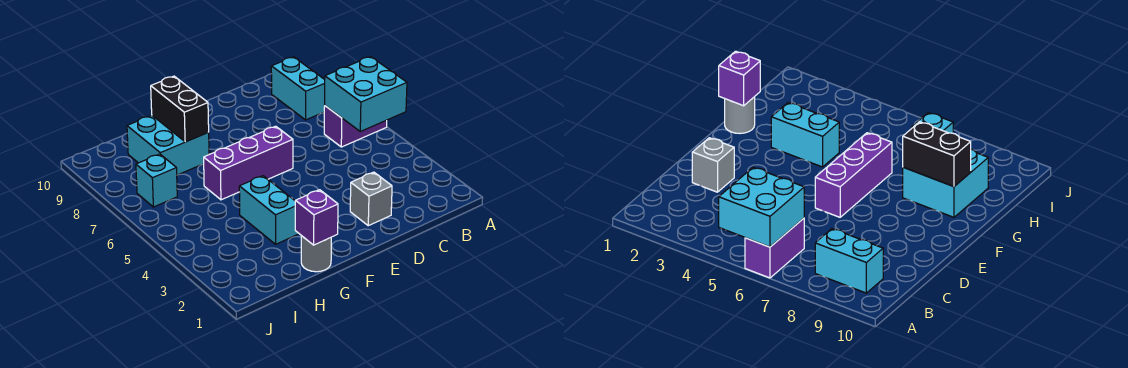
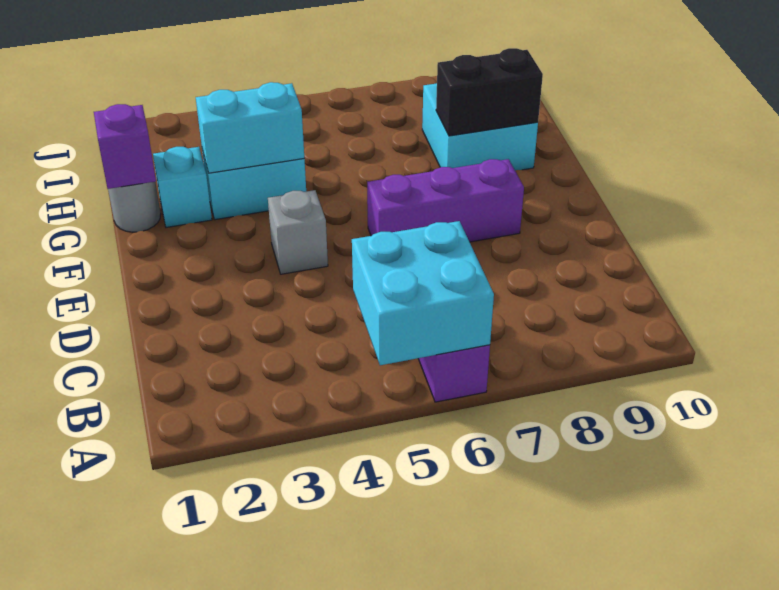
cyan brick B8:B9 level 1 -> cyan brick G3:G4 level 2
grey brick D2 level 1 -> grey brick E4 level 1
purple brick E6:G6 level 1 -> purple brick E6:E8 level 1
cyan brick I7 level 1 -> cyan brick G2 level 1

